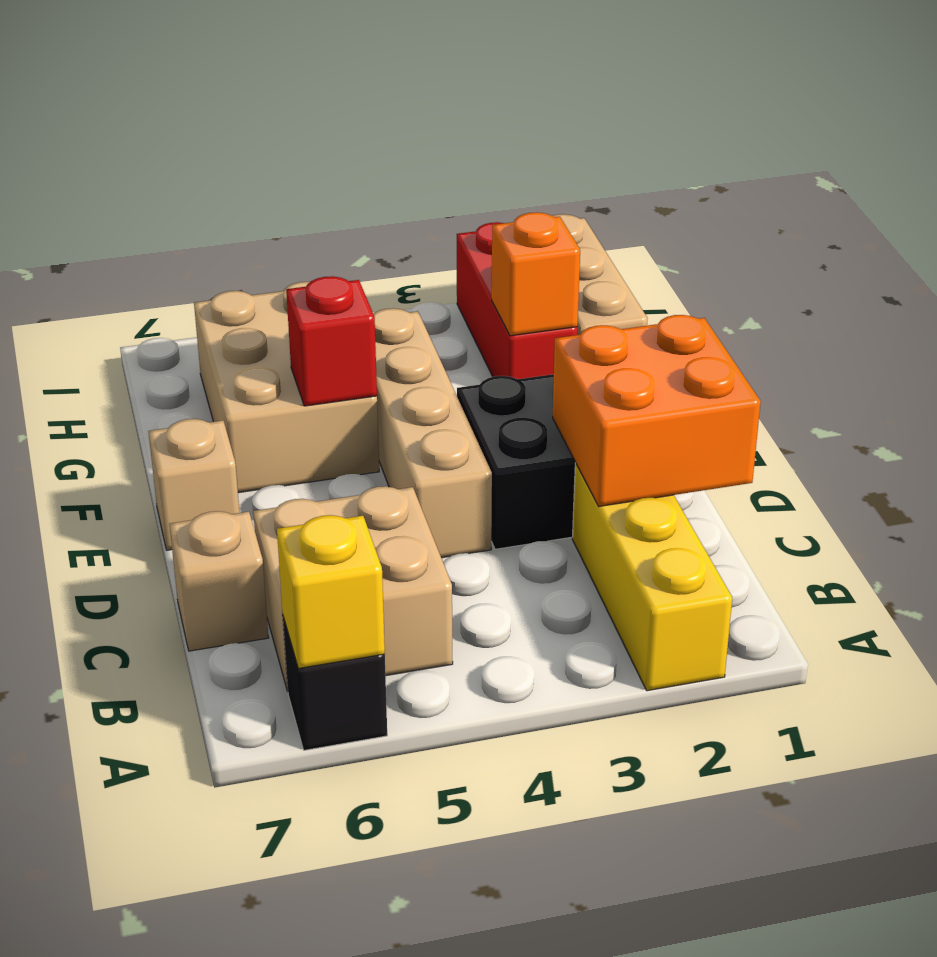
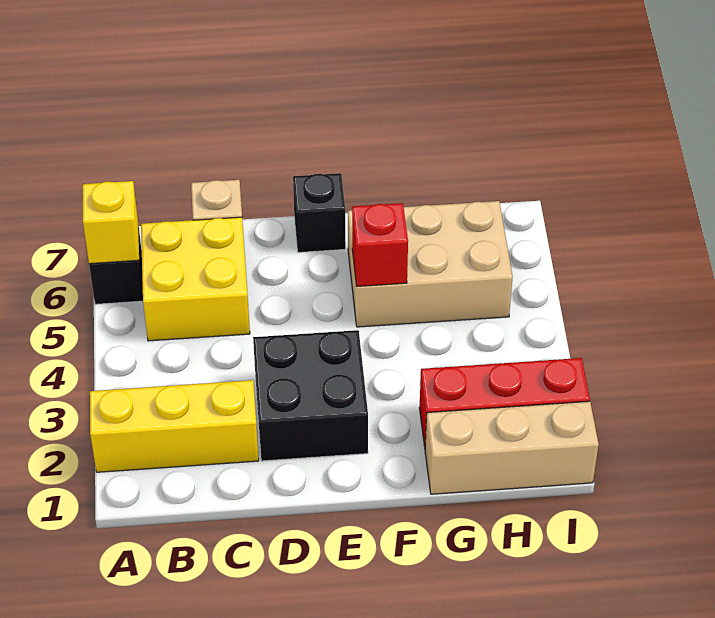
tan brick B5:C6 level 1 -> yellow brick B5:C6 level 1
orange brick C1:D2 level 2 -> none
tan brick D4:G4 level 1 -> none
tan brick E7 level 1 -> black brick E7 level 1
orange brick G2 level 2 -> none

